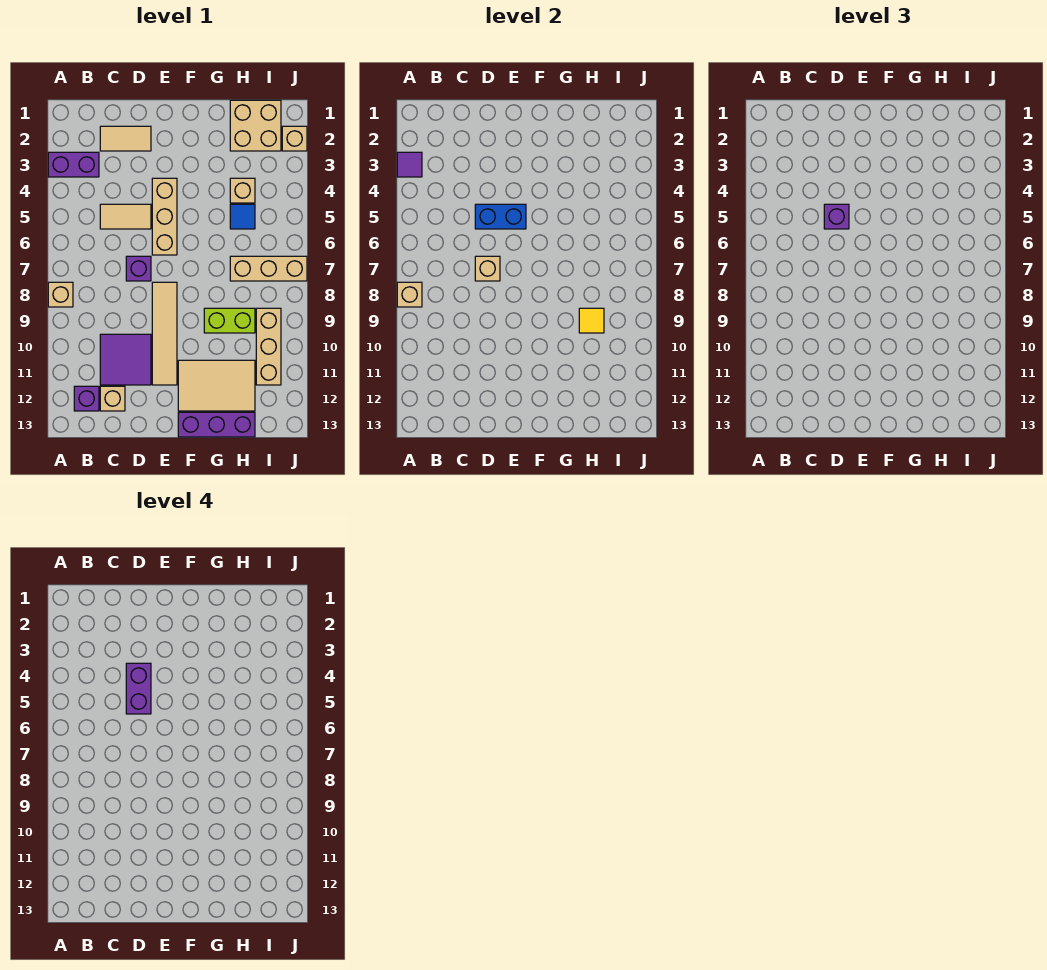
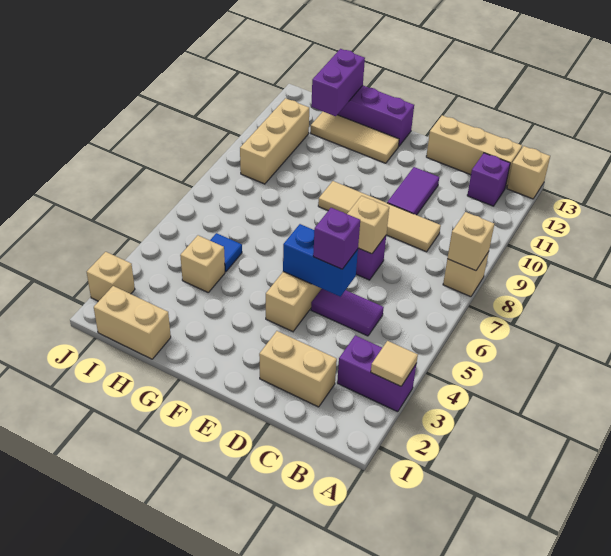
purple tile A3 level 2 -> tan tile A3 level 2
tan tile C2:D2 level 1 -> tan brick C2:D2 level 1
tan tile C5:D5 level 1 -> purple tile C5:D5 level 1
purple tile C10:D11 level 1 -> purple tile D10:D11 level 1
tan brick C12 level 1 -> tan brick A13 level 1
purple brick D4:D5 level 4 -> purple brick H12:H13 level 2
tan tile E8:E11 level 1 -> tan tile C9:F9 level 1
tan tile F11:H12 level 1 -> tan tile F12:H12 level 1
lime brick G9:H9 level 1 -> none
tan brick H1:I2 level 1 -> tan brick H1:I1 level 1
tan brick H7:J7 level 1 -> tan brick B13:D13 level 1
yellow tile H9 level 2 -> none

